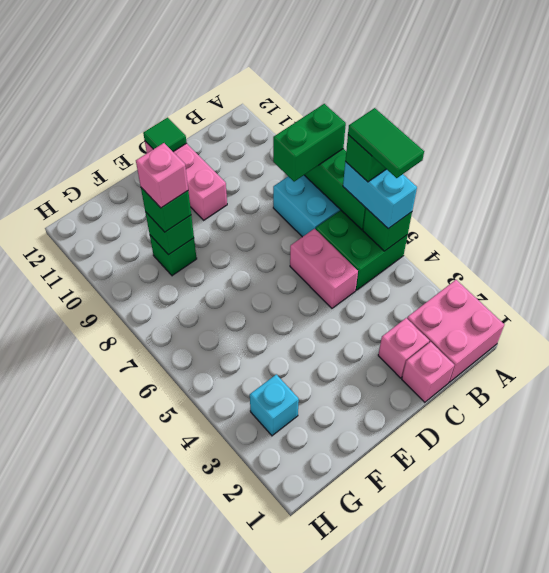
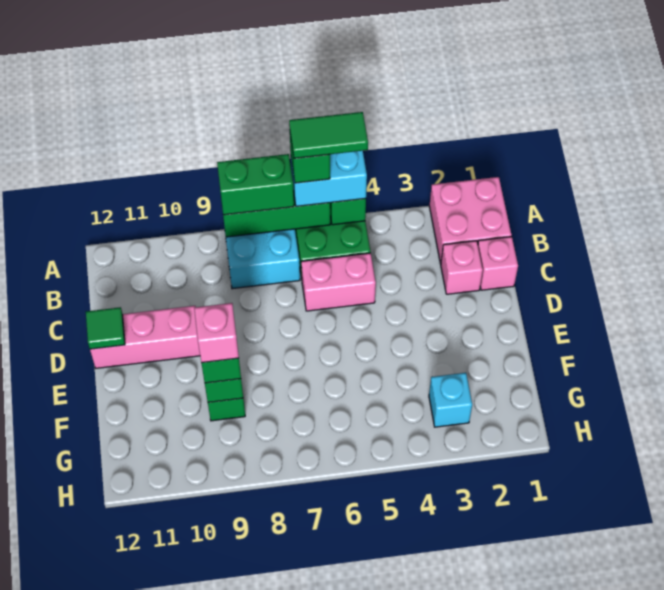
green brick A8:B8 level 3 -> green brick A7:A8 level 3

